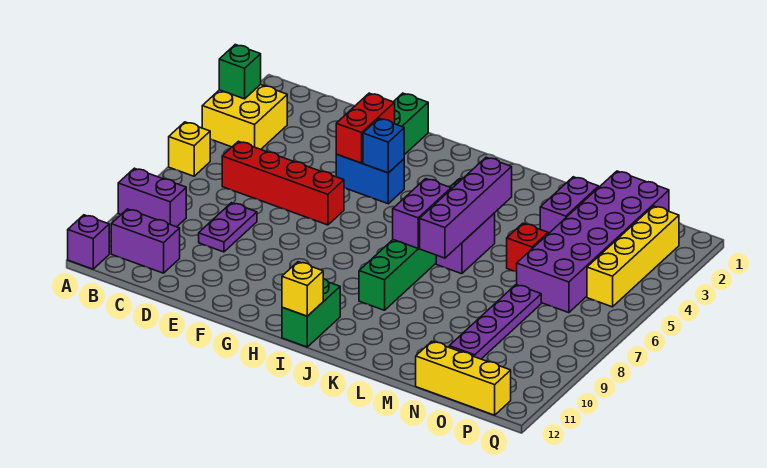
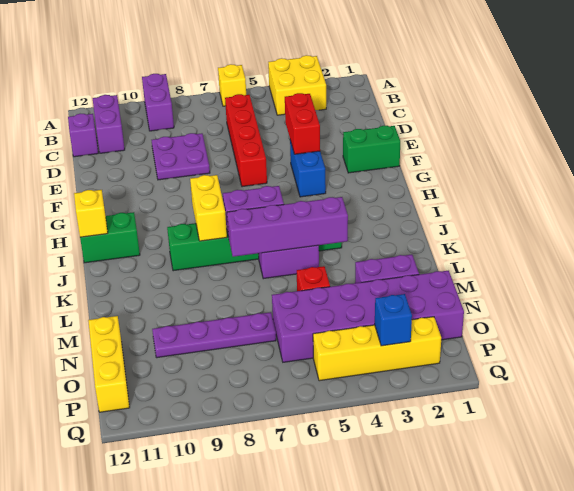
green brick A3 level 2 -> none
purple brick A12 level 1 -> purple brick C12 level 1
purple plate D8:D9 level 1 -> purple plate D8:E9 level 1
red brick F3:F4 level 2 -> red brick E4:F4 level 2
blue brick G4 level 2 -> blue brick P3 level 2
none -> yellow brick I8:J8 level 2

